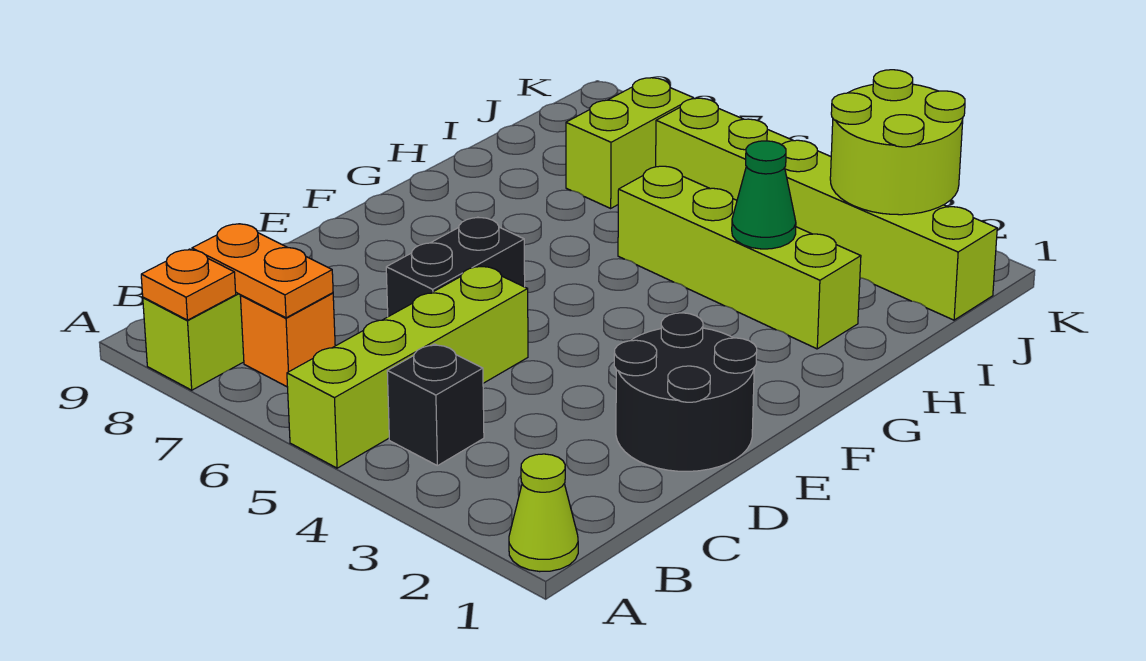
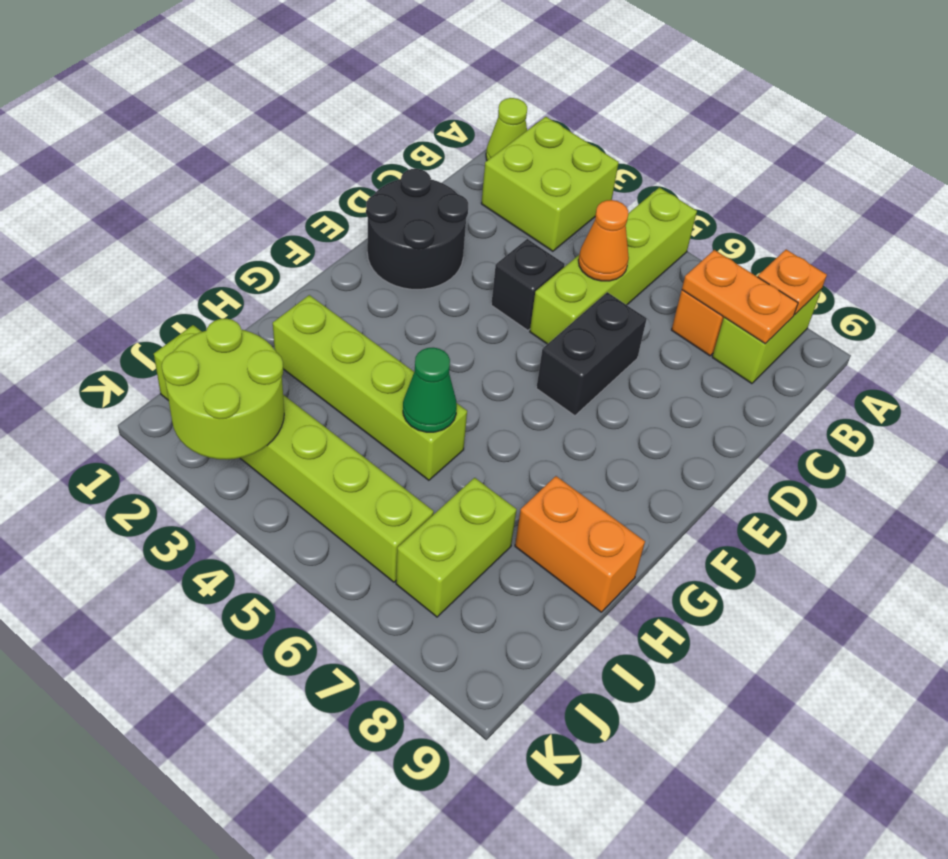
none -> lime brick A2:B3 level 1
black brick B4 level 1 -> black brick D4 level 1
none -> orange cone C5 level 2
green cone H3 level 2 -> green cone H5 level 2
none -> orange brick H8:H9 level 1

